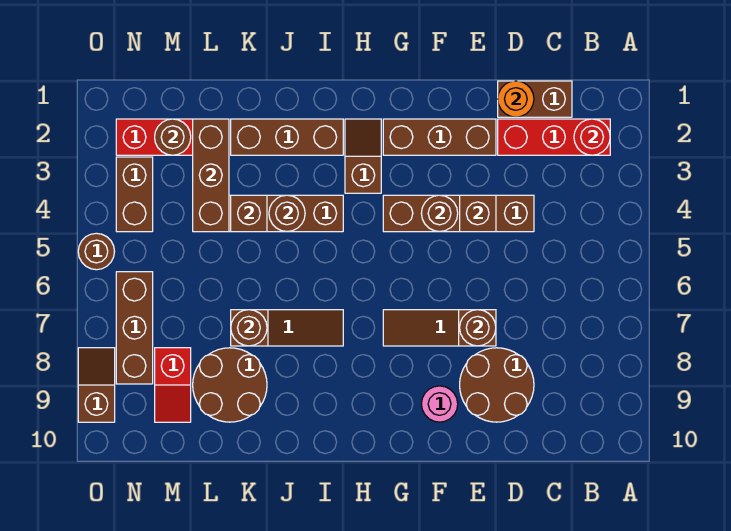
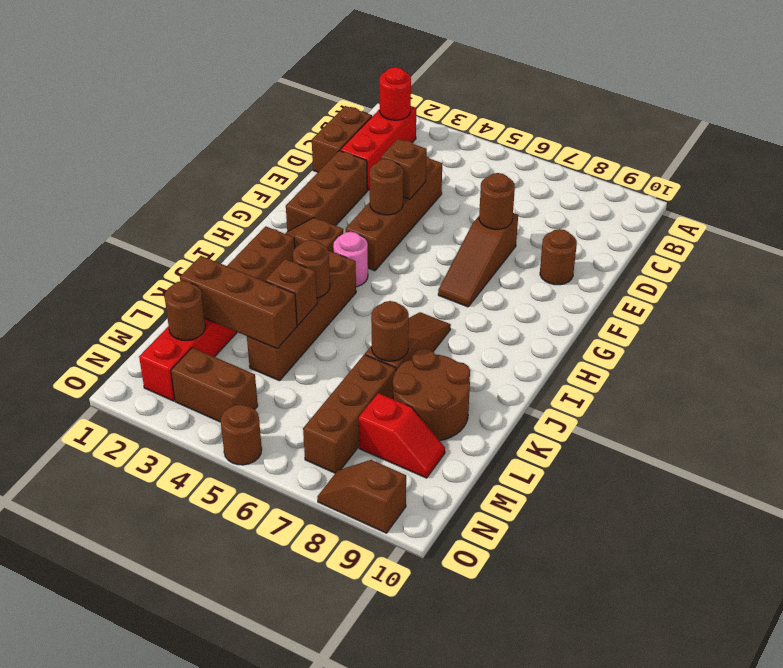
orange round brick D1 level 2 -> none
brown round brick D8:E9 level 1 -> brown round brick E9 level 1
pink round brick F9 level 1 -> pink round brick H4 level 1
brown brick N6:N8 level 1 -> brown brick L7:N7 level 1

